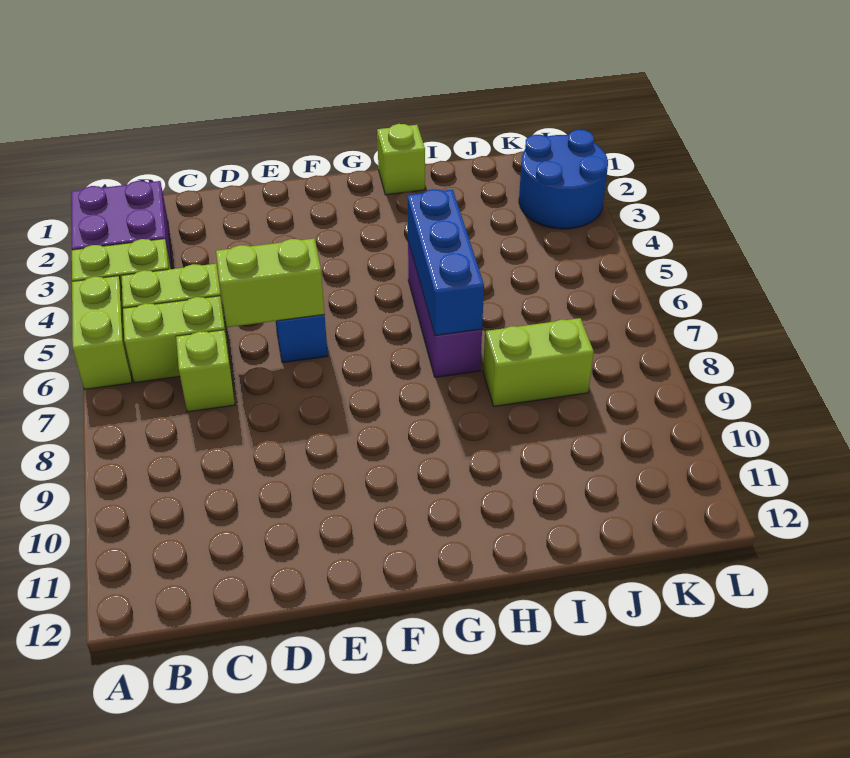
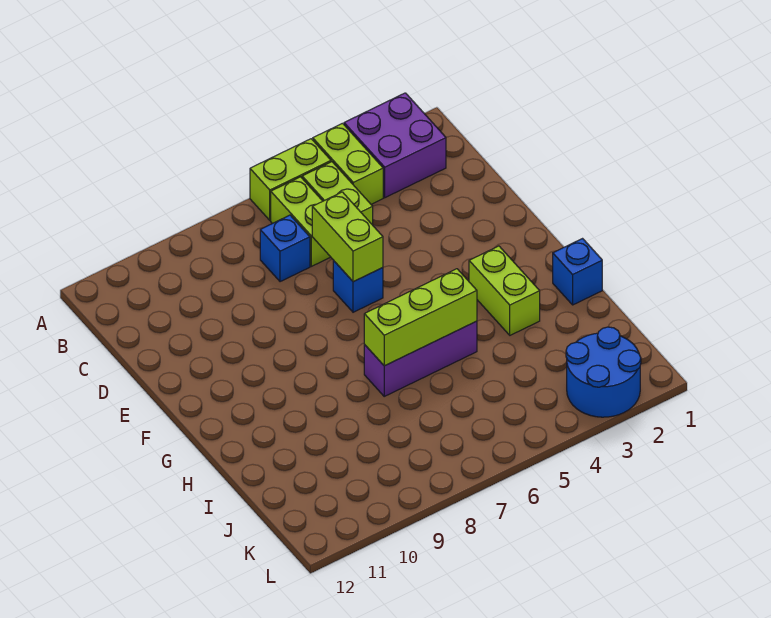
lime brick C7 level 1 -> blue brick C7 level 1
lime brick H1 level 1 -> blue brick H1 level 1
blue brick H5:H7 level 2 -> lime brick H5:H7 level 2
lime brick I8:J8 level 1 -> lime brick G3:H3 level 1

